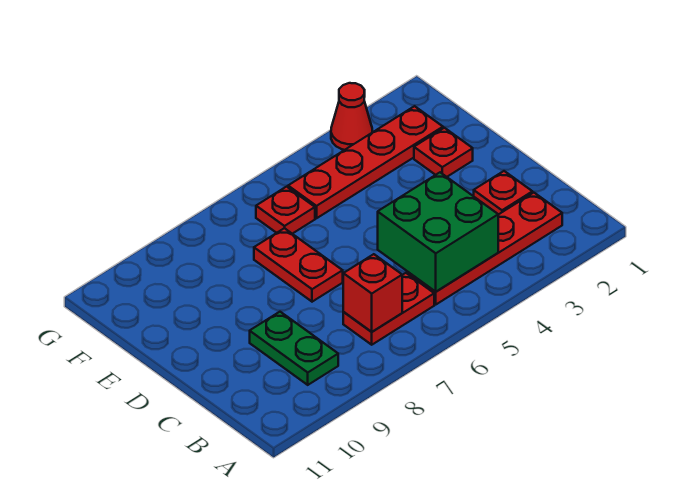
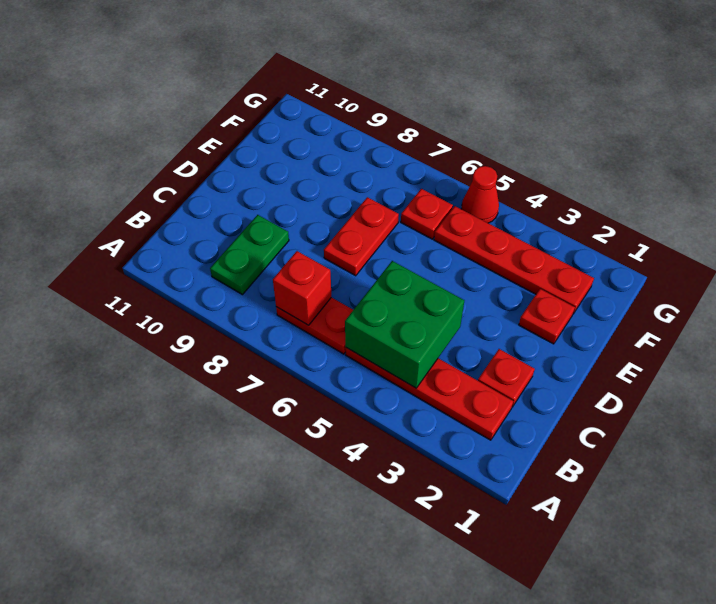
red cone G3 level 1 -> red cone G5 level 1

